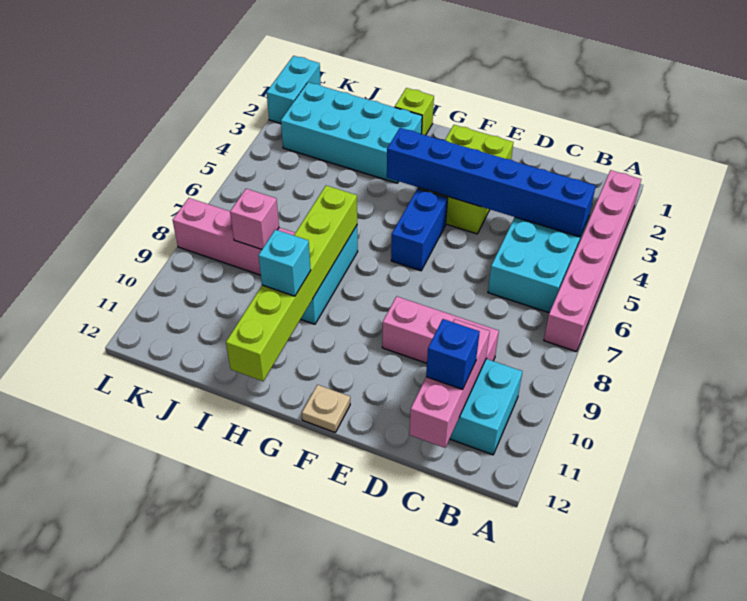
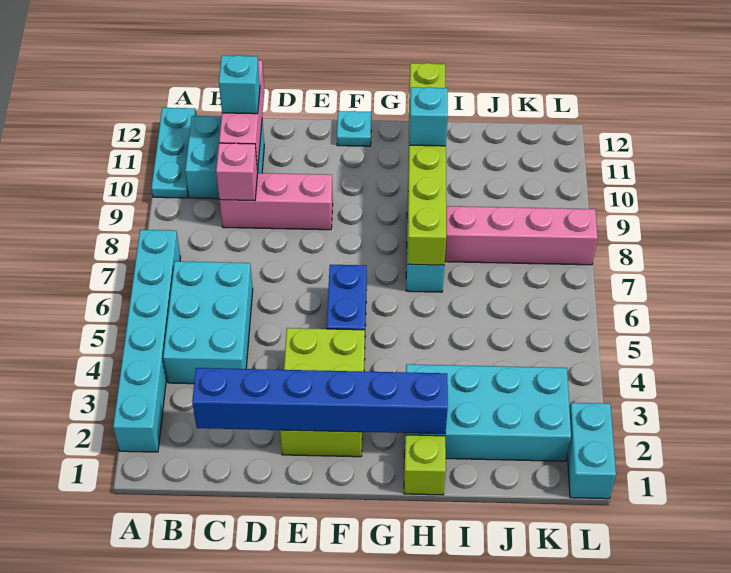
pink brick A2:A7 level 1 -> cyan brick A2:A7 level 1
none -> cyan plate A10:A12 level 1
blue brick B4:G4 level 2 -> blue brick C2:H2 level 2
blue brick C11 level 3 -> cyan brick C11 level 3
tan plate F12 level 1 -> cyan plate F12 level 1
pink brick J8 level 2 -> pink brick C9 level 2

